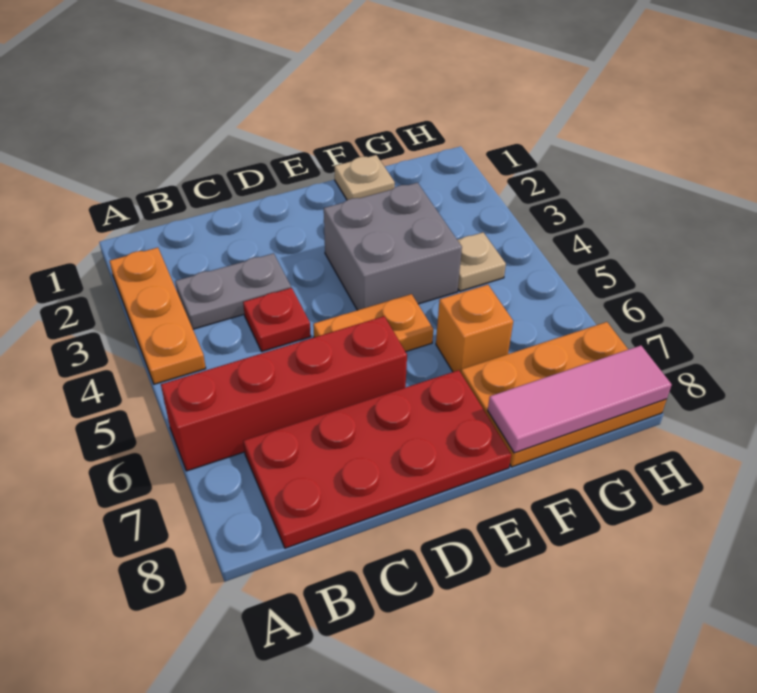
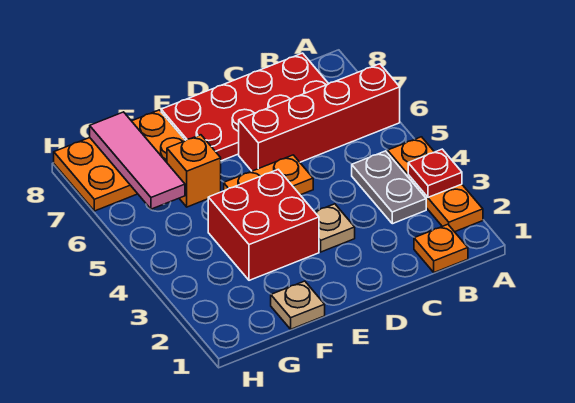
none -> orange plate B1 level 1
grey plate B3:C3 level 1 -> grey plate B3:B4 level 1
red plate C4 level 1 -> red plate A3 level 2
grey brick E3:F4 level 1 -> red brick E3:F4 level 1
pink tile F8:H8 level 2 -> pink tile G6:G8 level 2
tan plate G4 level 1 -> tan plate D3 level 1

